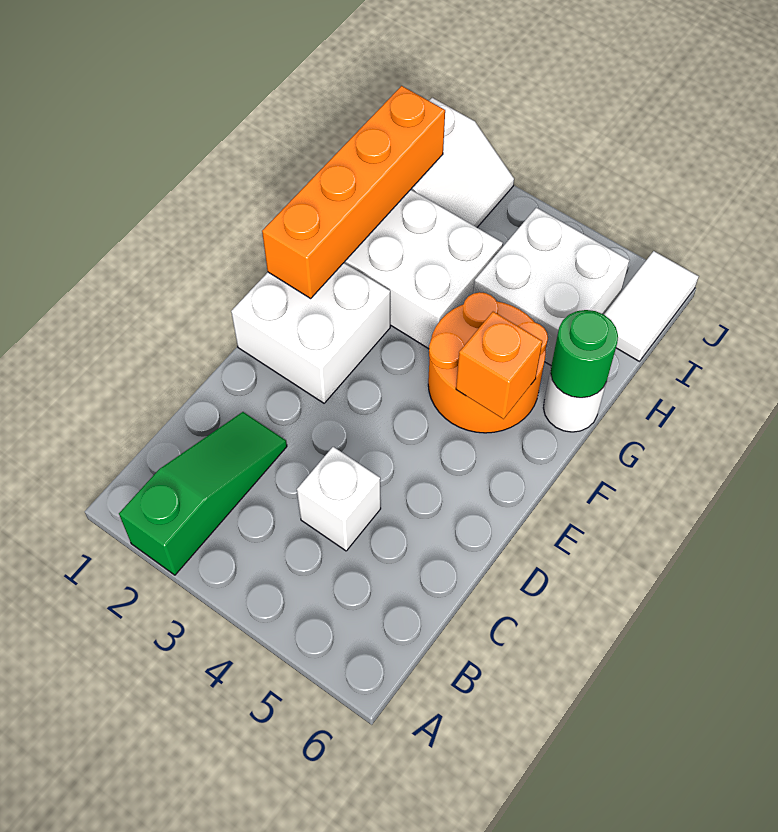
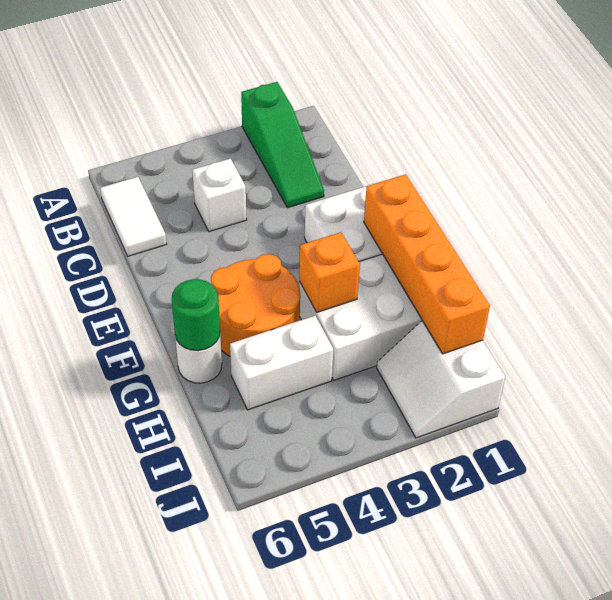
orange brick F5 level 2 -> orange brick G3 level 2
white brick H4:I5 level 1 -> white brick H4:H5 level 1
white tile I6:J6 level 1 -> white tile B6:C6 level 1

